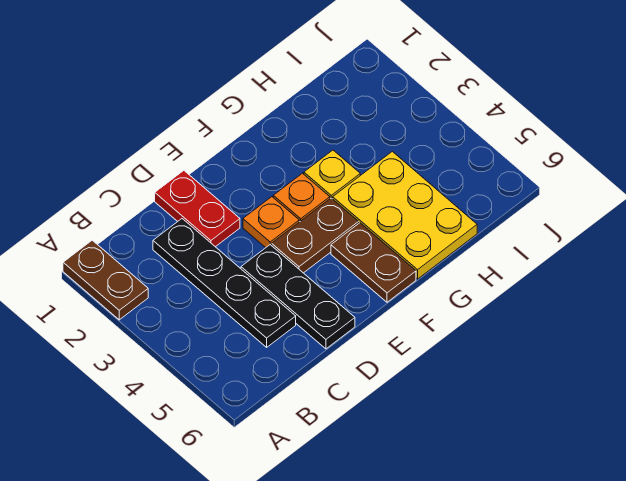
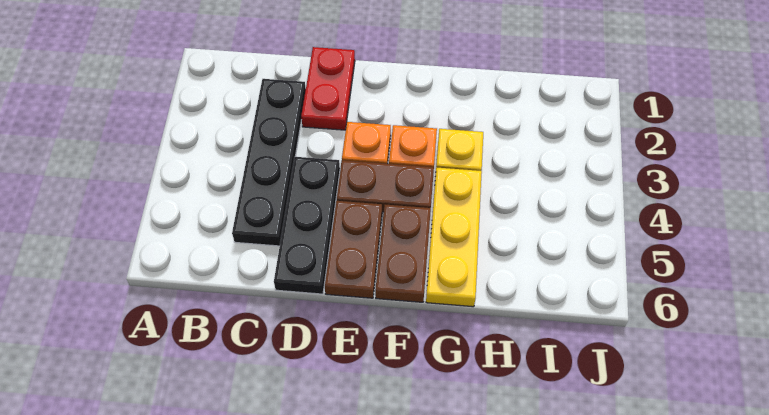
brown plate A1:A2 level 1 -> brown plate E5:E6 level 1
yellow plate G4:H6 level 1 -> yellow plate G4:G6 level 1

